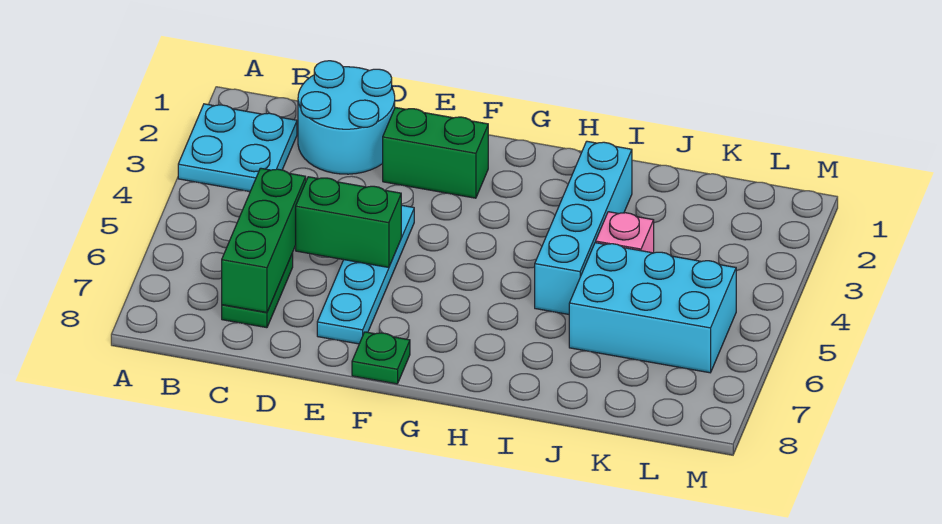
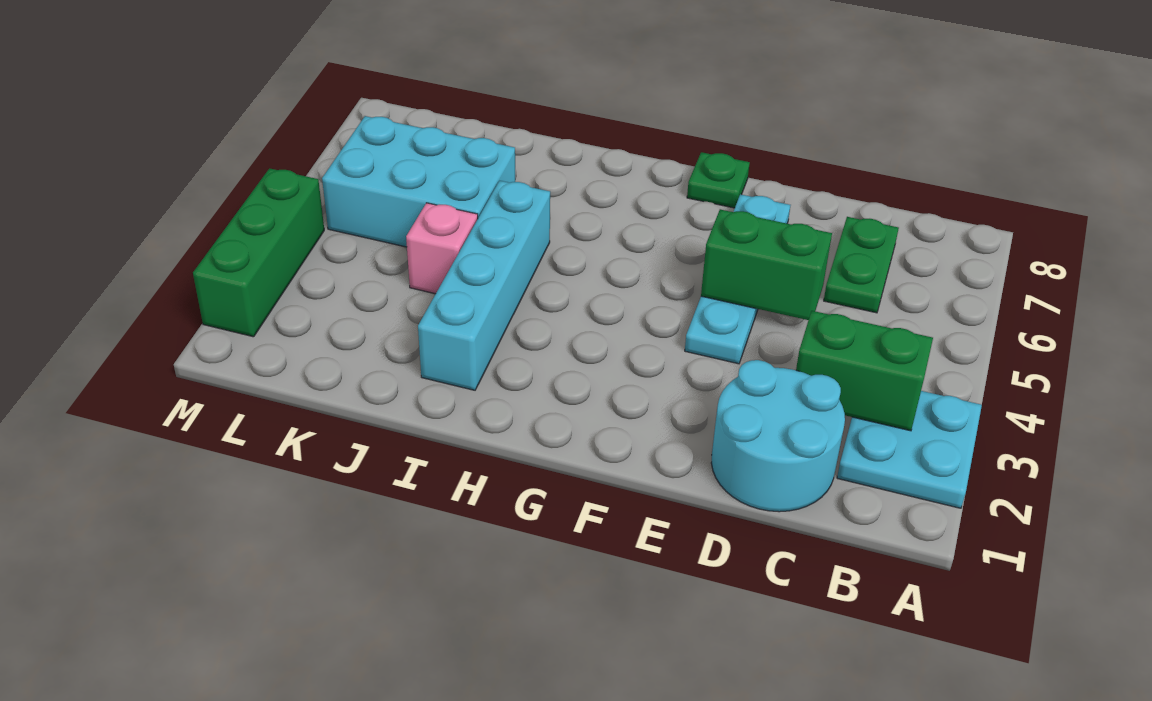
green brick C5:C7 level 2 -> green brick M2:M4 level 1
green brick E2:F2 level 1 -> green brick B3:C3 level 2

